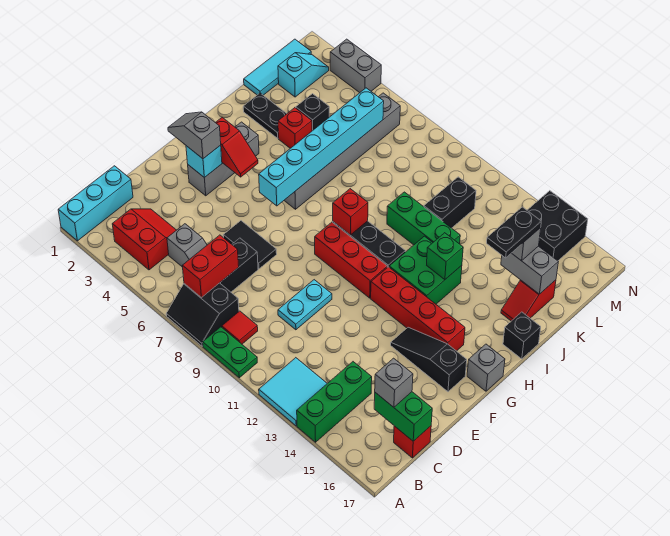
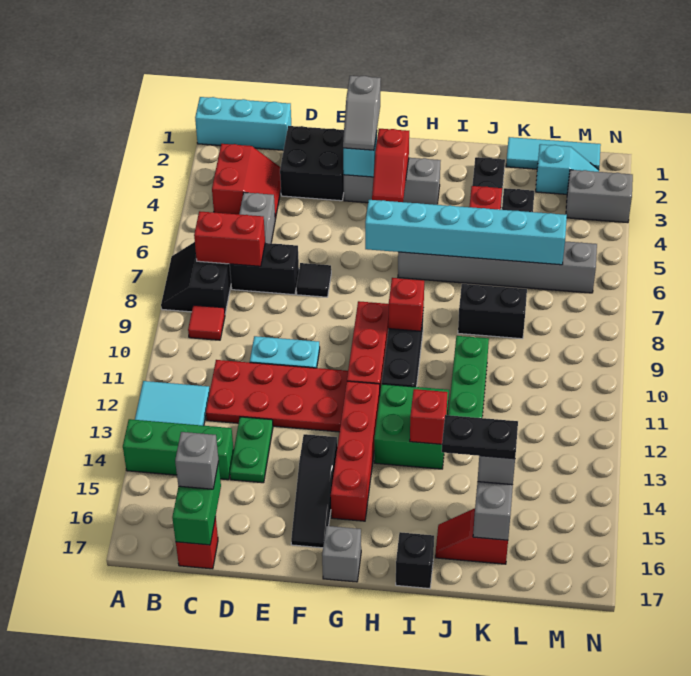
green plate A9:A10 level 1 -> green plate D13:D14 level 1
none -> red plate C11:F12 level 1
black tile E6:E7 level 1 -> black tile E7 level 1
grey slope F2:F3 level 3 top 3 -> grey slope F2:F3 level 3 top 2
black slope F14:F16 level 1 top 16 -> black slope F14:F16 level 1 top 14
green brick I13 level 2 -> red brick I13 level 2
black brick K11:L11 level 1 -> black brick J8:K8 level 1
black brick M14:N15 level 1 -> black brick D2:E3 level 1
grey brick N3:N4 level 1 -> grey brick M3:N3 level 1

